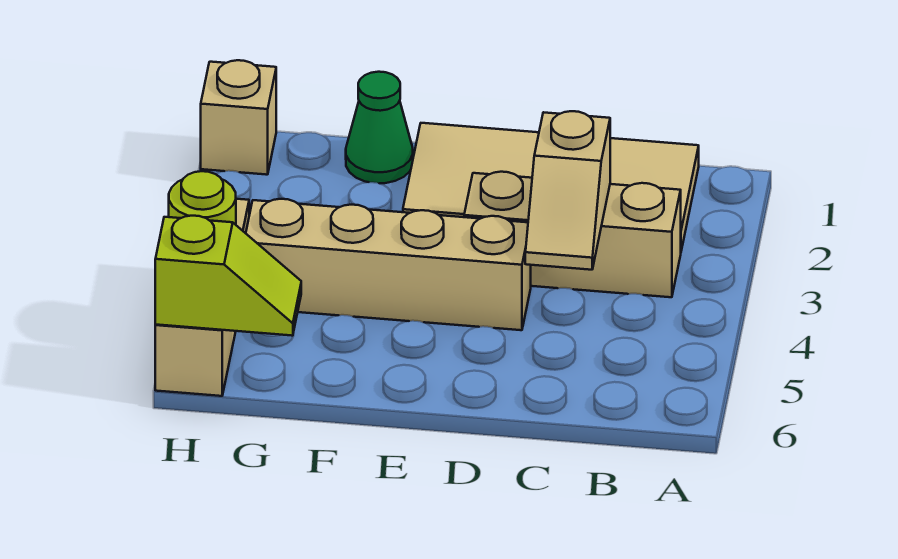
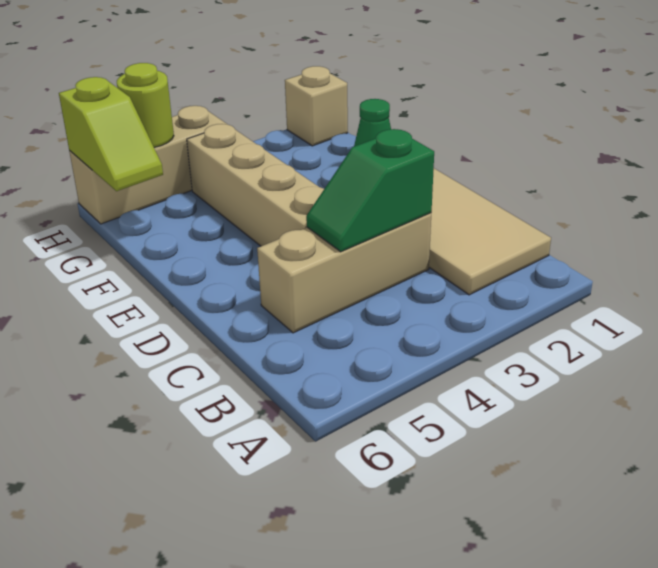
tan brick B3:D3 level 1 -> tan brick C3:C5 level 1
tan slope C3:C4 level 2 top 3 -> green slope C3:C4 level 2 top 3

